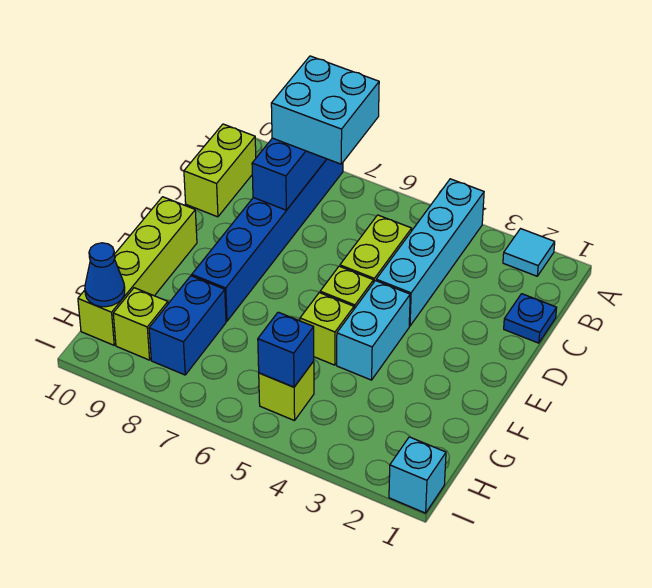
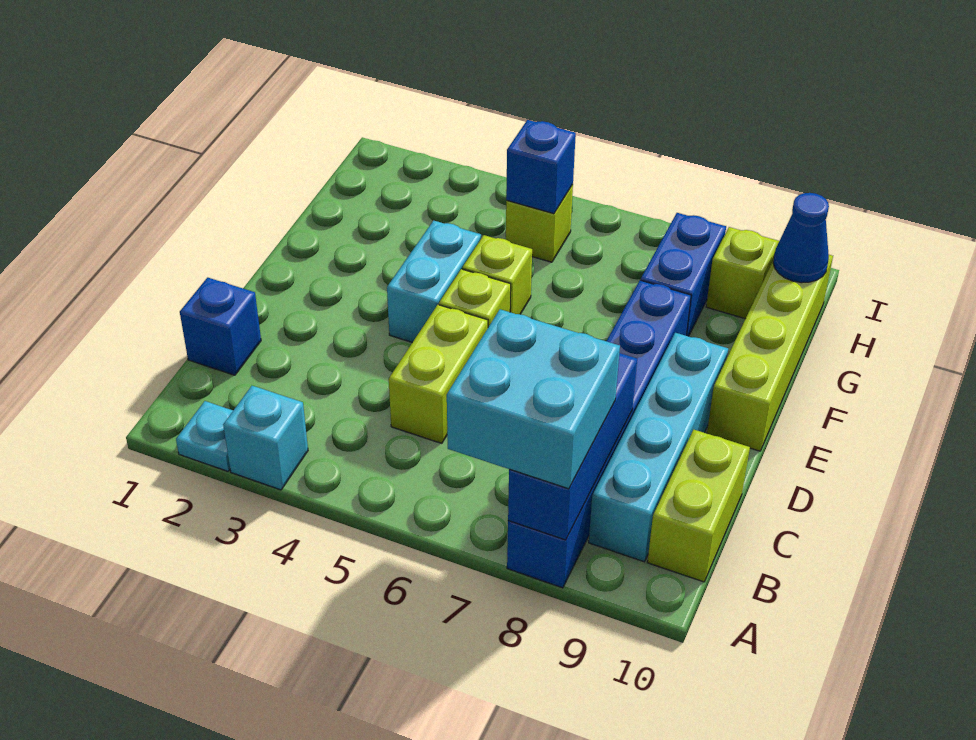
cyan tile A2 level 1 -> cyan plate A2 level 1
cyan brick A4:D4 level 1 -> cyan brick B9:E9 level 1
blue plate C1 level 1 -> blue brick C1 level 1
cyan brick I1 level 1 -> cyan brick A3 level 1

